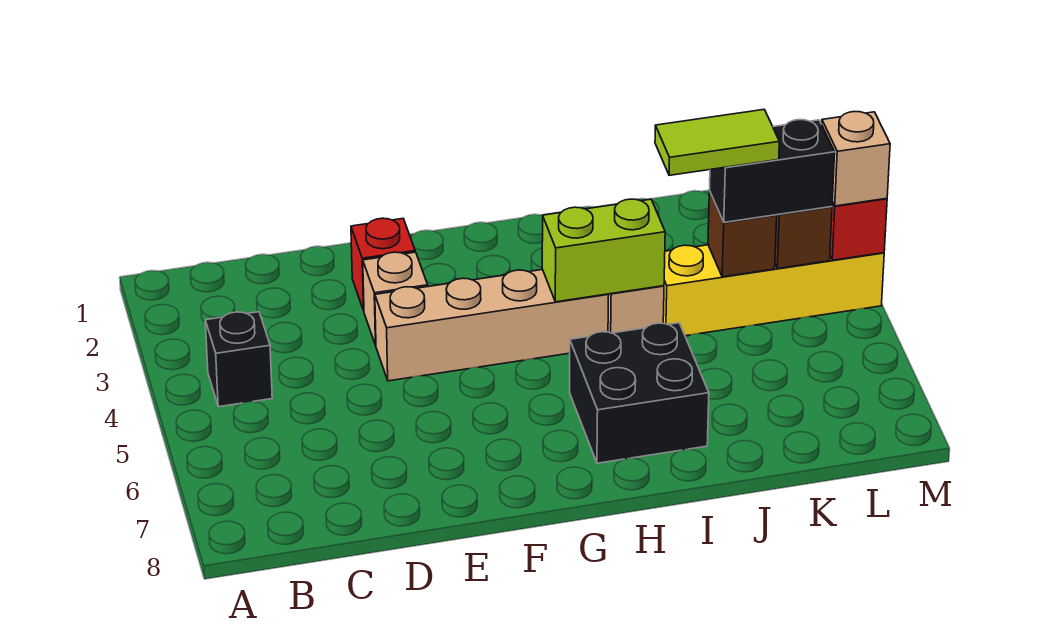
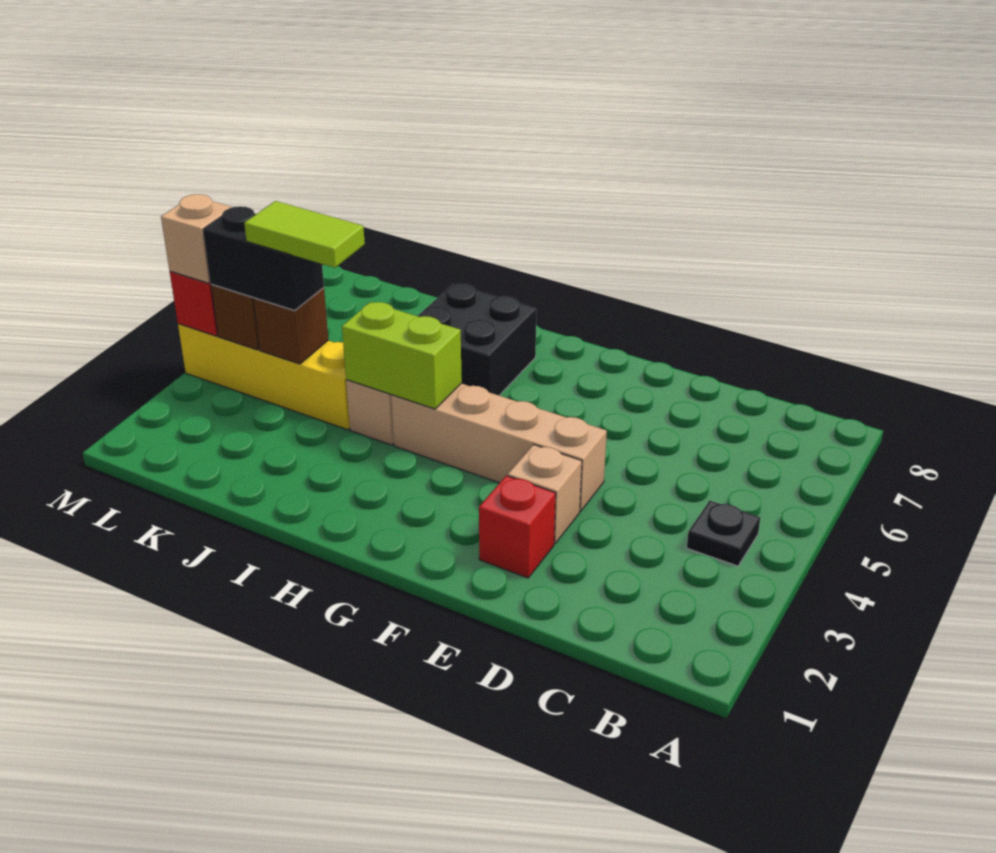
black brick B4 level 1 -> black plate B4 level 1

